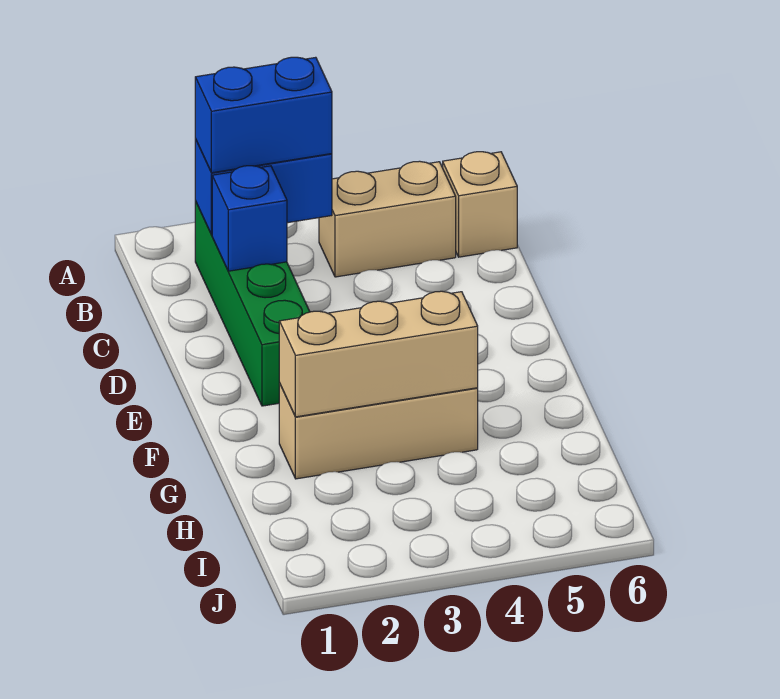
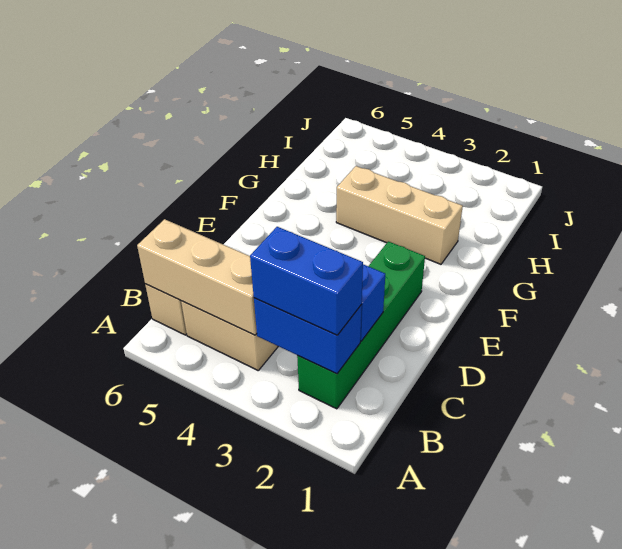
tan brick G2:G4 level 2 -> tan brick B4:B6 level 2

